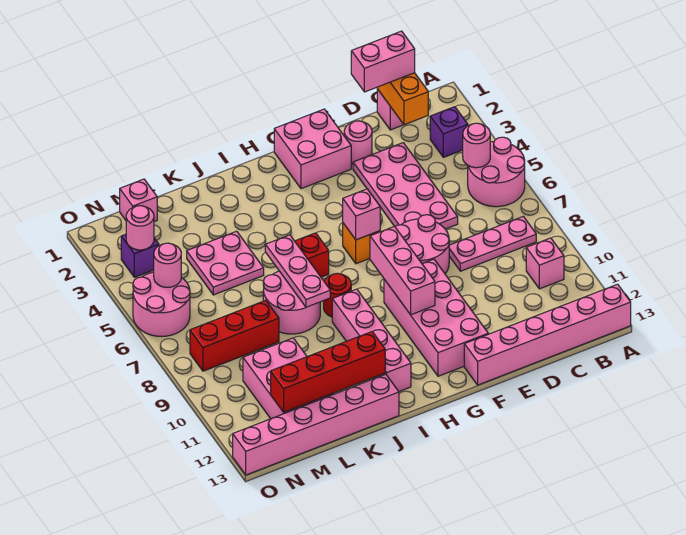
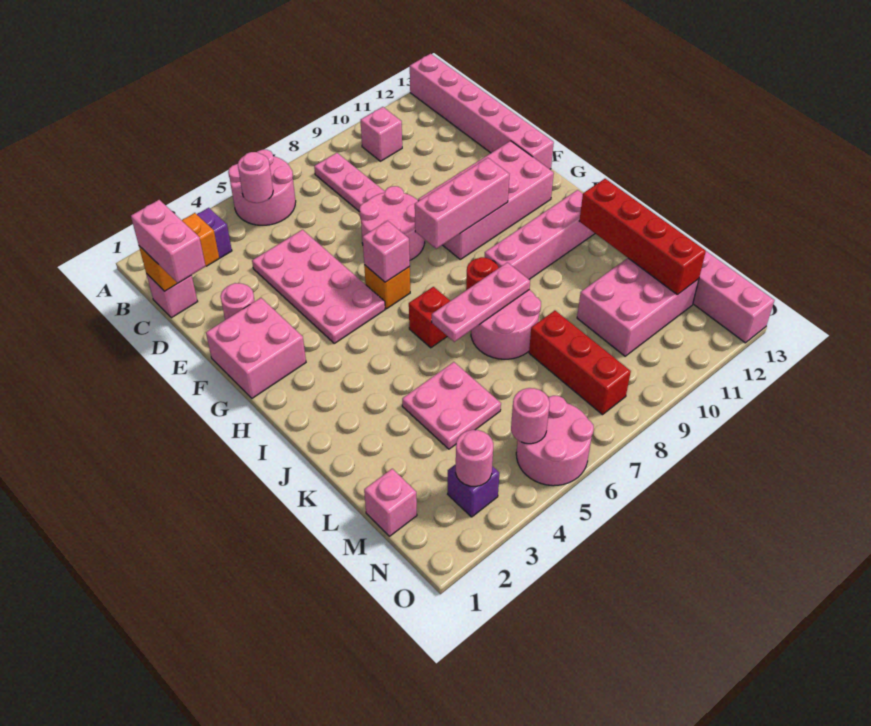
pink plate D3:E6 level 1 -> pink plate D4:G5 level 1

